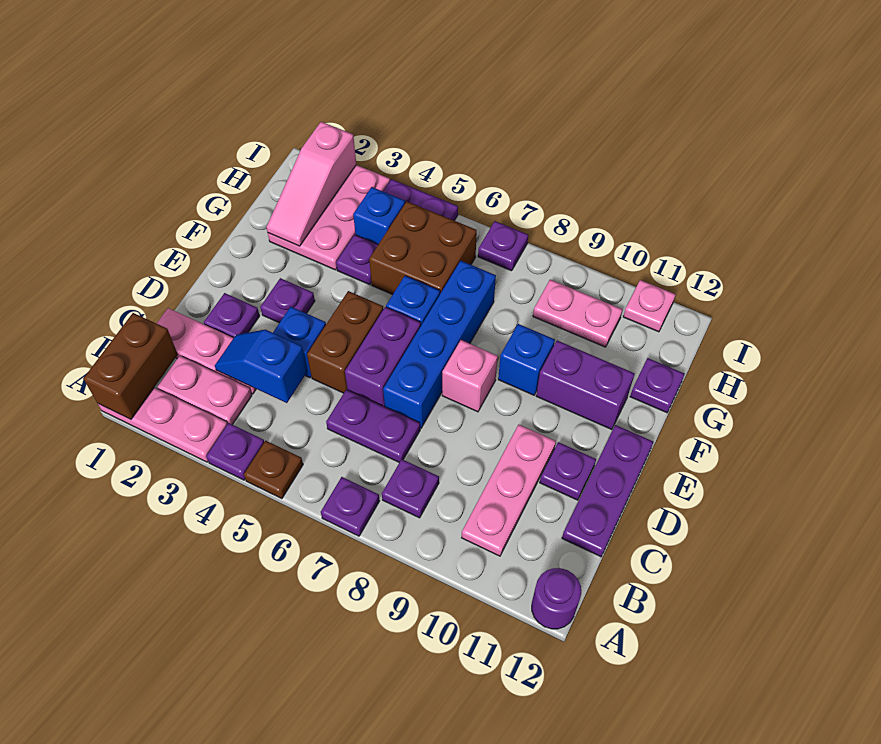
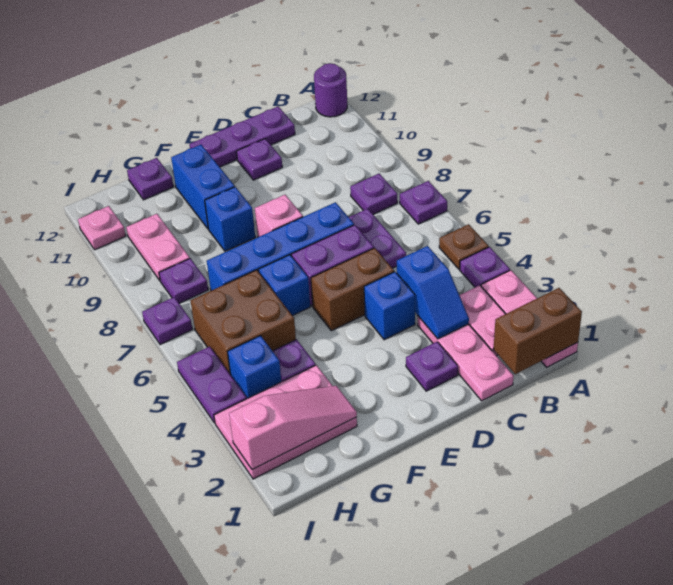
pink plate B10:D10 level 1 -> none
purple plate E3 level 1 -> purple plate H8 level 1
purple brick F10:F11 level 1 -> blue brick F10:F11 level 1

